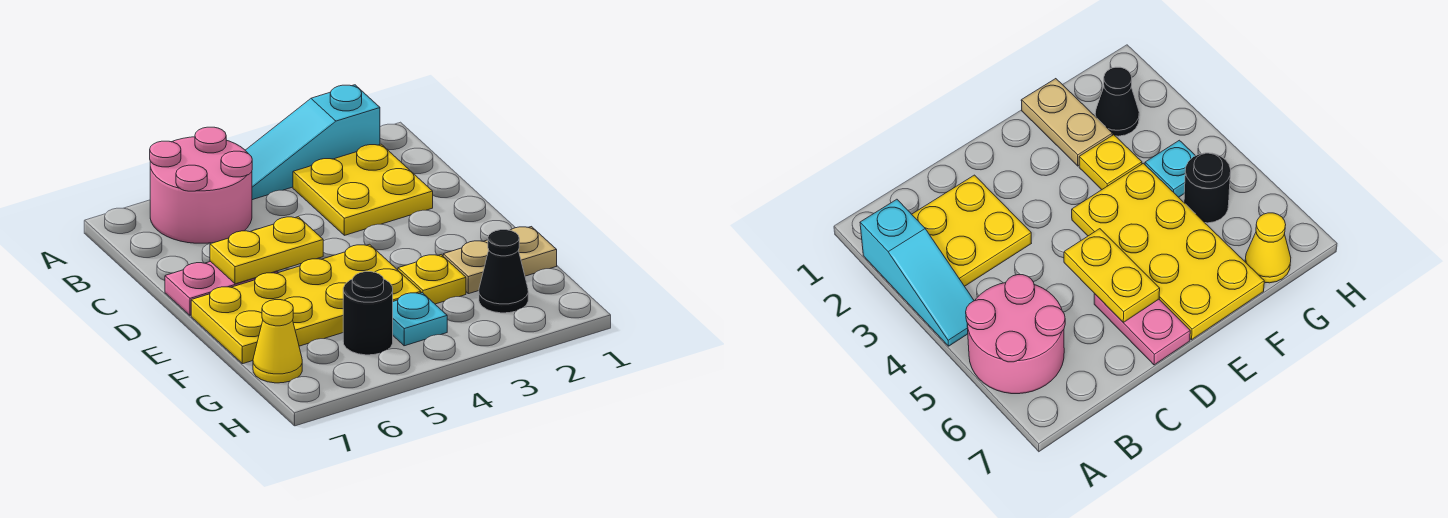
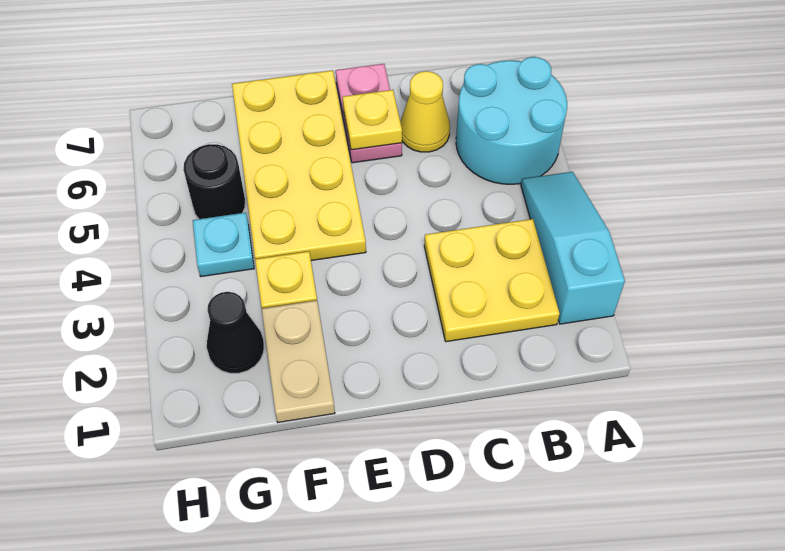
pink round brick A5:B6 level 1 -> cyan round brick A5:B6 level 1
yellow plate D5:D6 level 2 -> yellow plate D6 level 2
yellow cone G7 level 1 -> yellow cone C6 level 1

